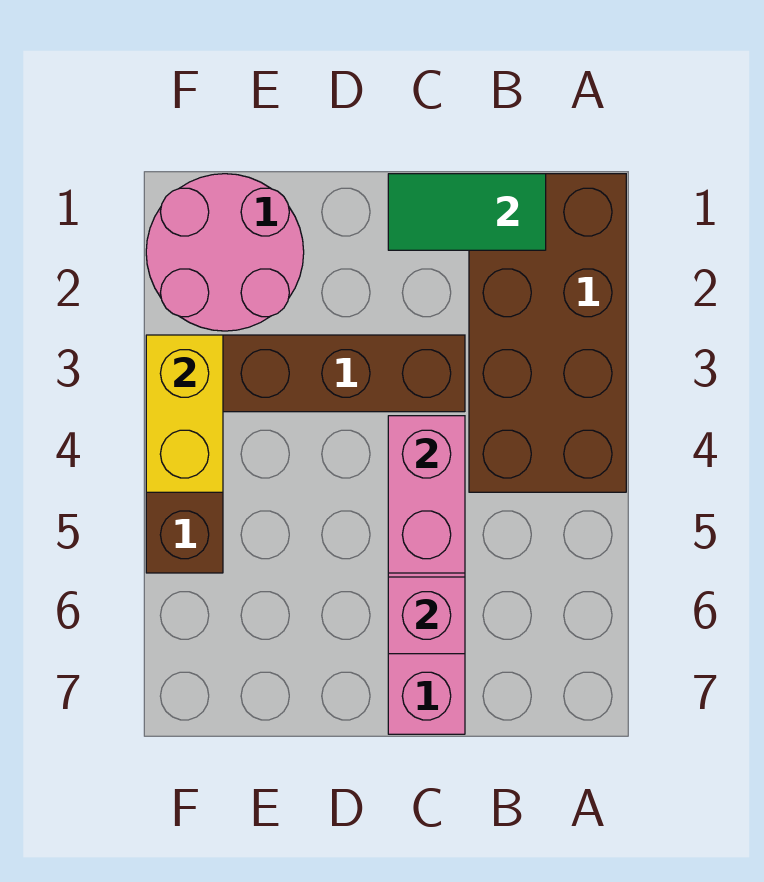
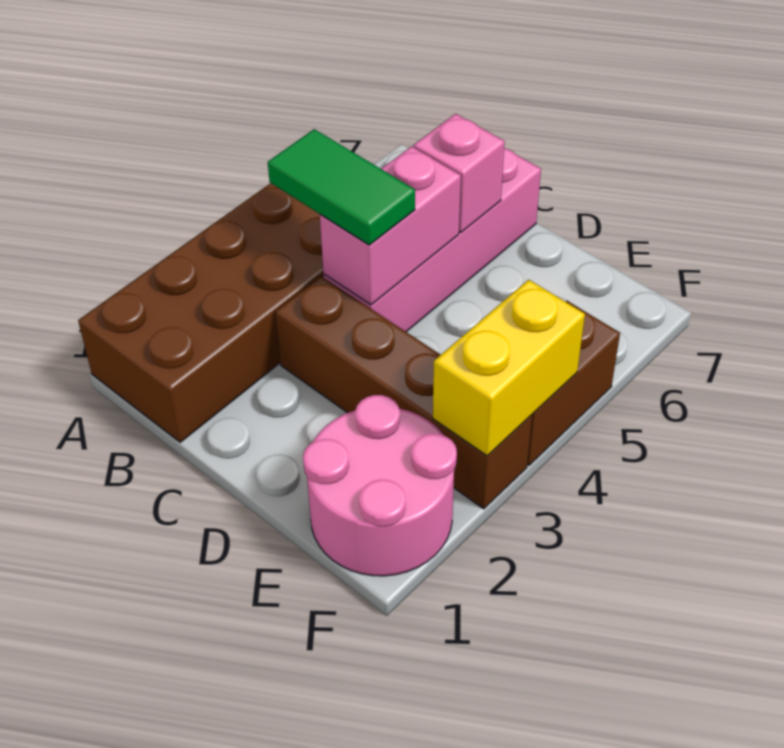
green tile B1:C1 level 2 -> green tile B4:C4 level 3

